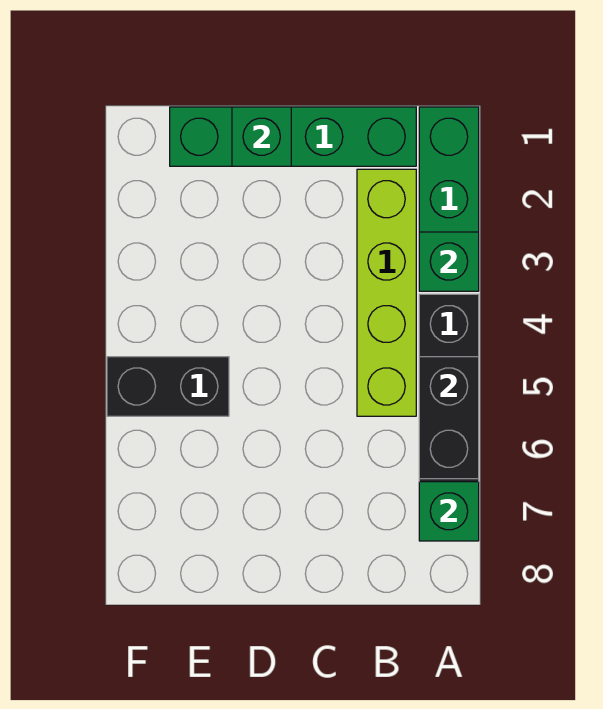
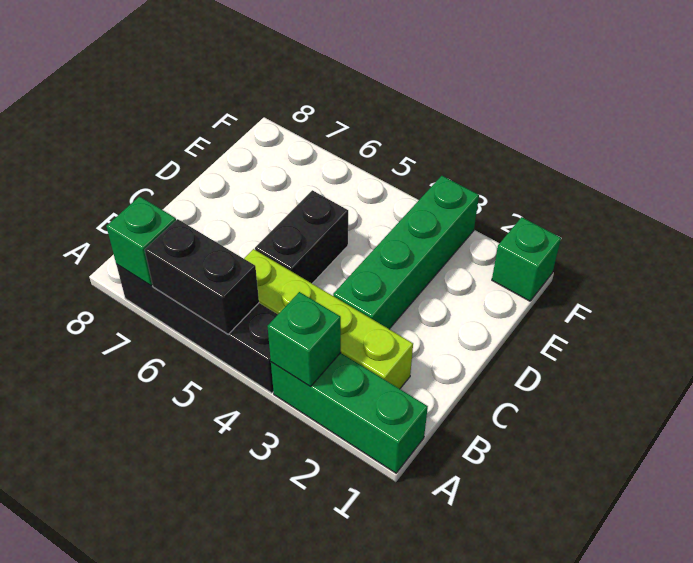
green brick B1:E1 level 1 -> green brick C3:F3 level 1
green brick D1 level 2 -> green brick F1 level 1
black brick E5:F5 level 1 -> black brick C5:D5 level 1

